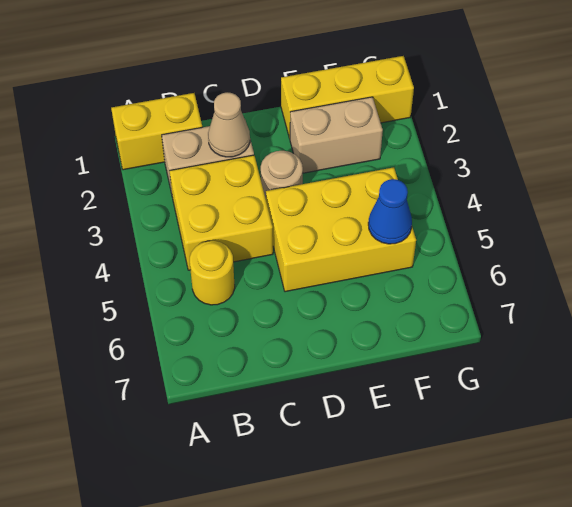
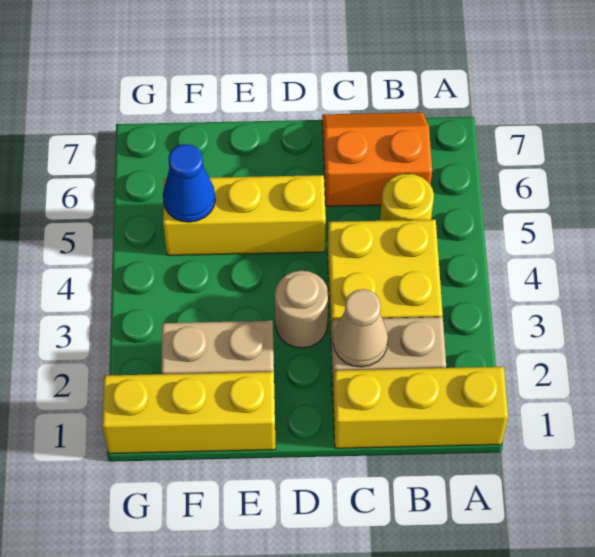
yellow brick A1:B1 level 1 -> yellow brick A1:C1 level 1
none -> orange slope B6:C7 level 1 top 6
yellow brick D4:F5 level 1 -> yellow brick D5:F5 level 1

